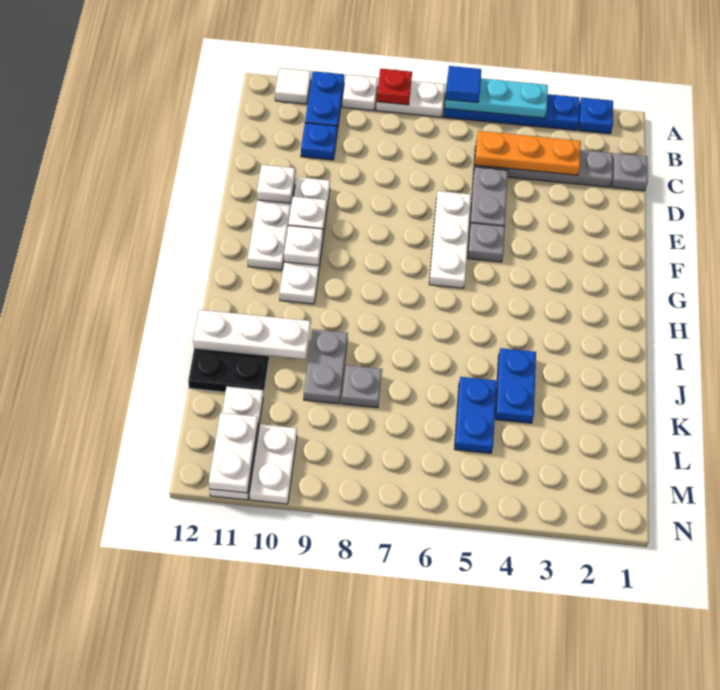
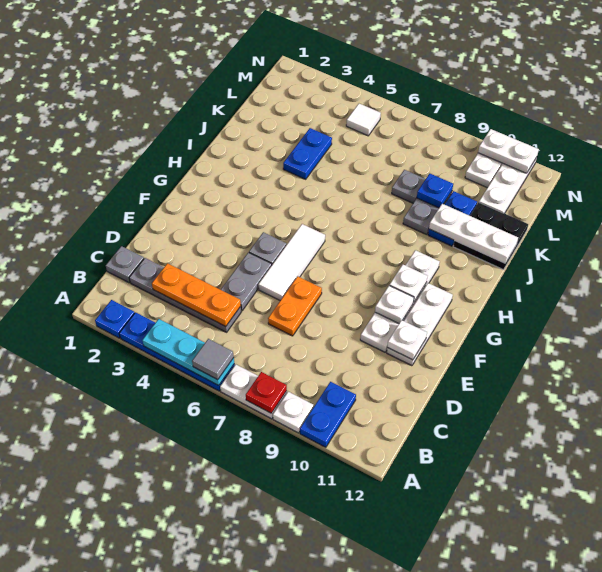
blue tile A6 level 3 -> grey tile A6 level 3
white tile A11 level 1 -> white tile M5 level 1
blue plate C10 level 1 -> blue plate K9 level 2
none -> orange plate D7:E7 level 1
white plate E6:G6 level 1 -> white tile E6:G6 level 1
blue plate K5:L5 level 1 -> blue plate J10:K10 level 1
white plate M11:N11 level 2 -> white plate N10:N11 level 2

